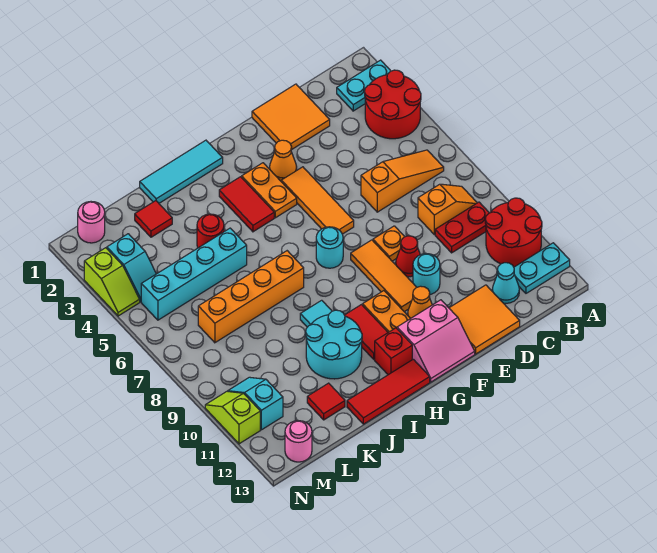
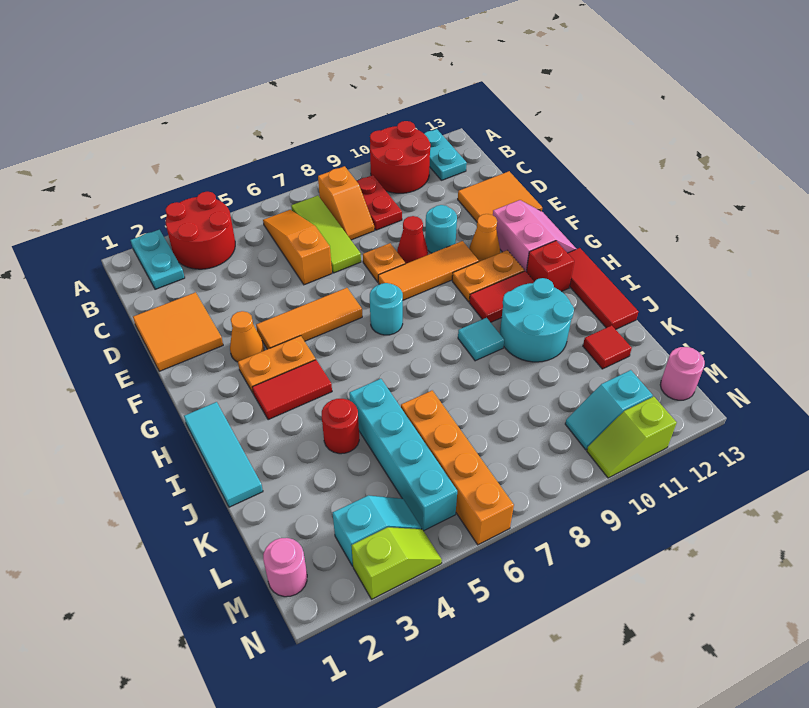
none -> lime tile B7:D7 level 1
orange slope B8:C8 level 1 top C -> orange slope B8:C8 level 1 top B
cyan cone C12 level 1 -> none
orange brick I7:L7 level 1 -> orange brick K6:N6 level 1
red tile K2 level 1 -> none

